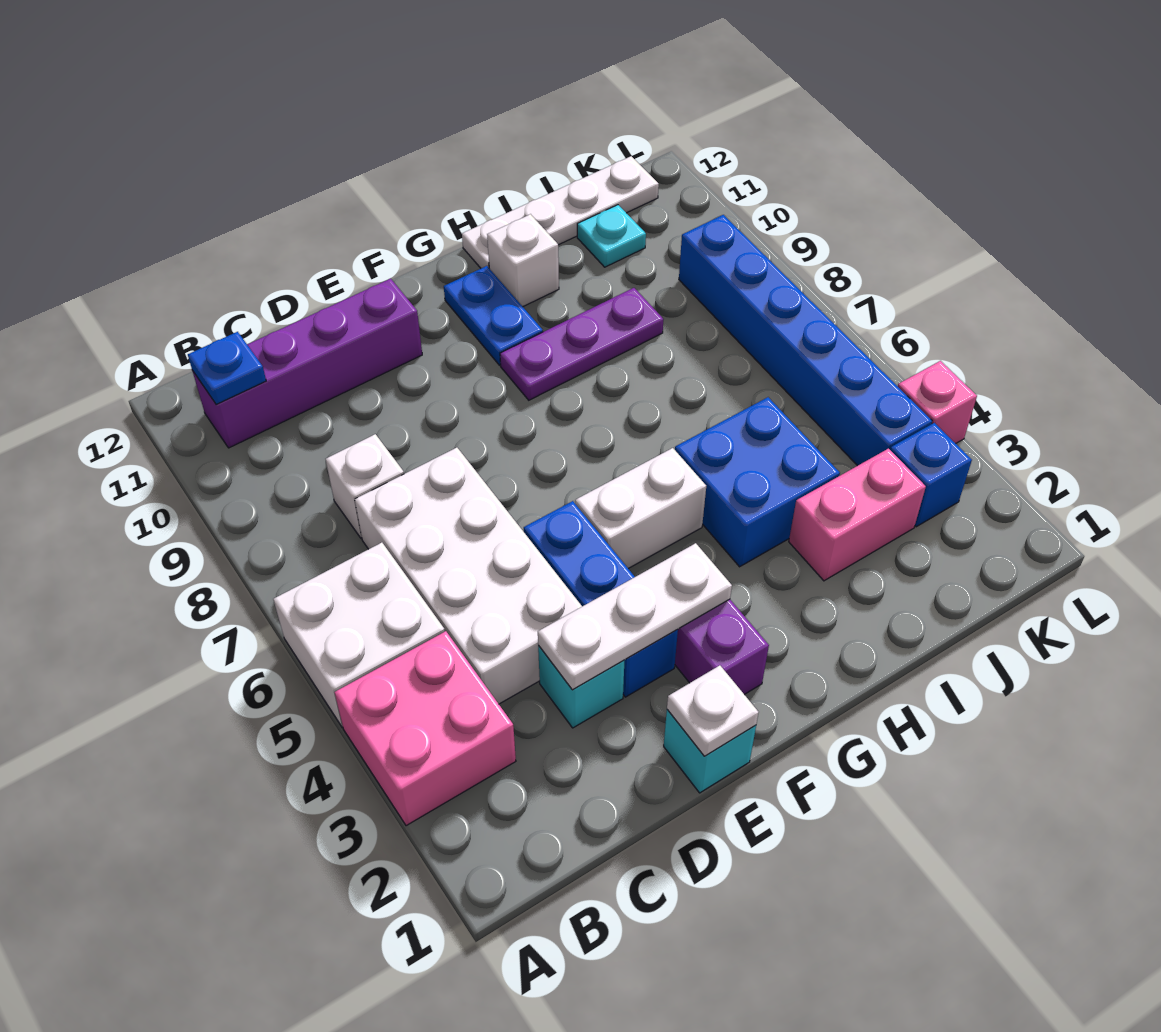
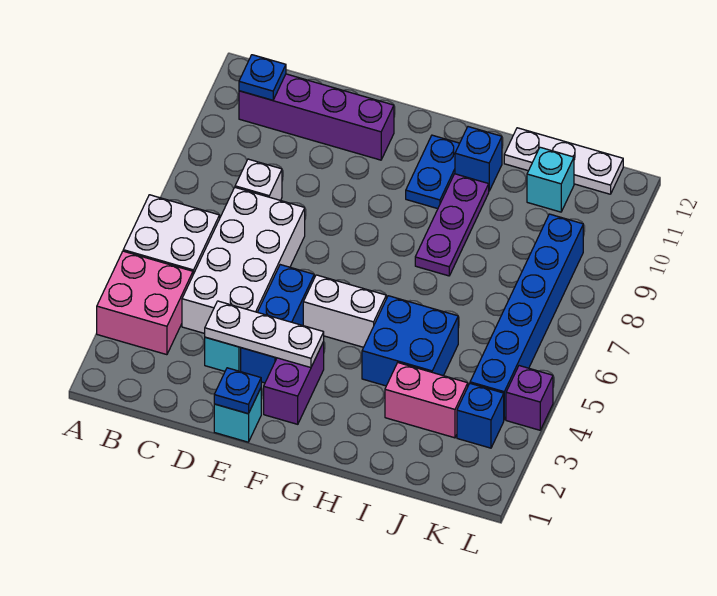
white plate E1 level 2 -> blue plate E1 level 2
purple plate G9:I9 level 1 -> purple plate H8:H10 level 1
white brick H11 level 1 -> blue brick H11 level 1
white plate H12:K12 level 1 -> white plate I12:K12 level 1
cyan plate J11 level 1 -> cyan brick J11 level 1
pink brick L4 level 1 -> purple brick L4 level 1

